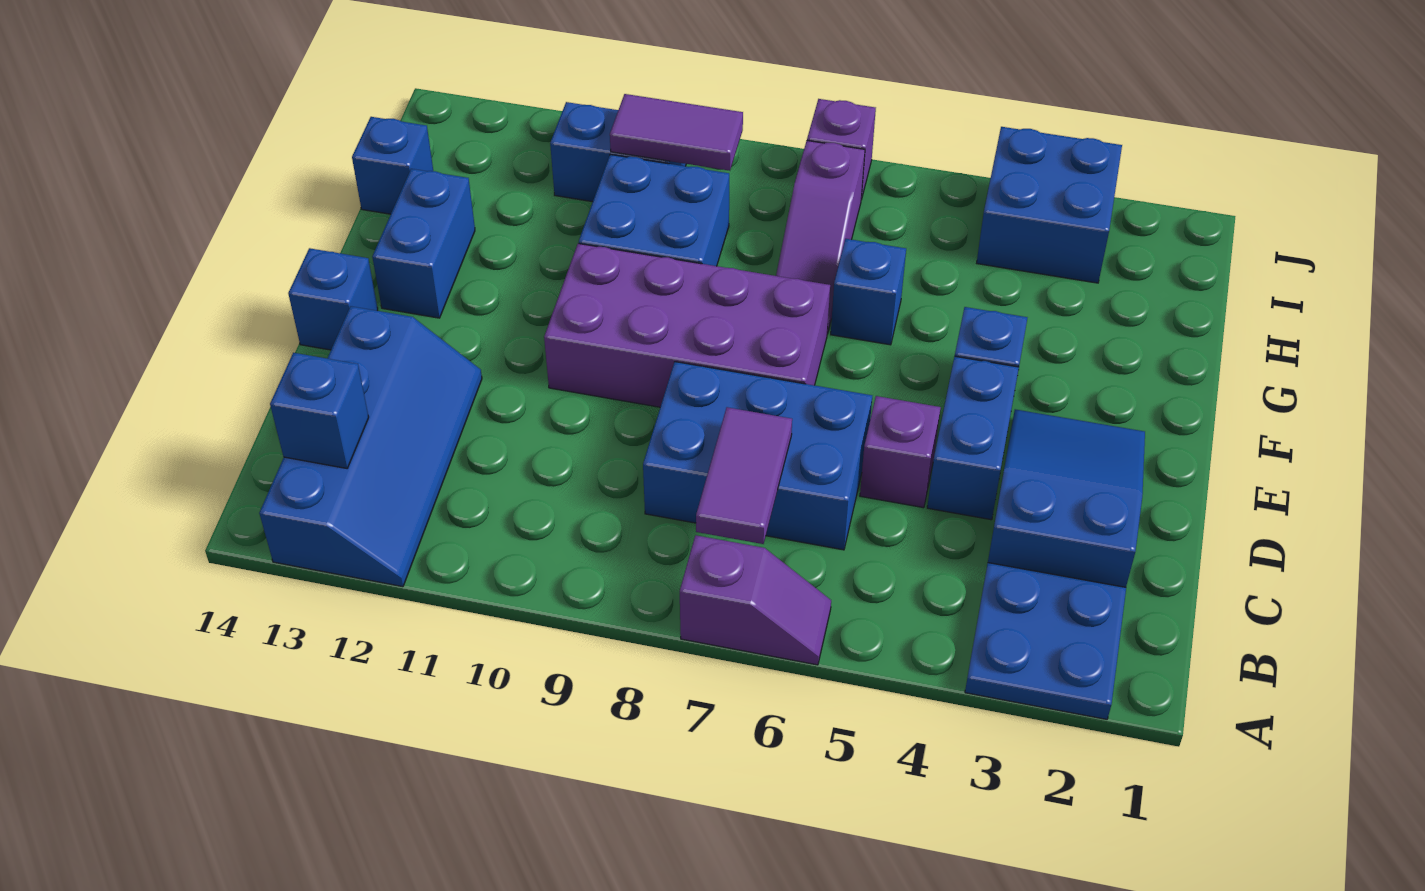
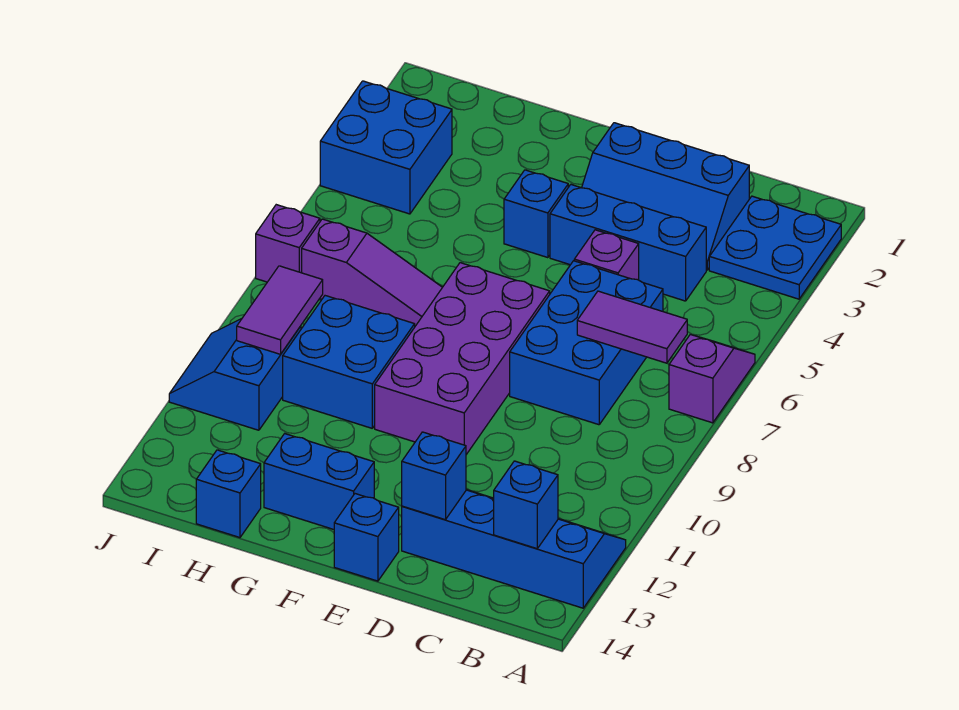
blue slope C2:E3 level 1 top C -> blue slope C2:E3 level 1 top 2
blue brick D4:E4 level 1 -> blue brick C4:E4 level 1
blue brick G6 level 1 -> blue brick D13 level 2

